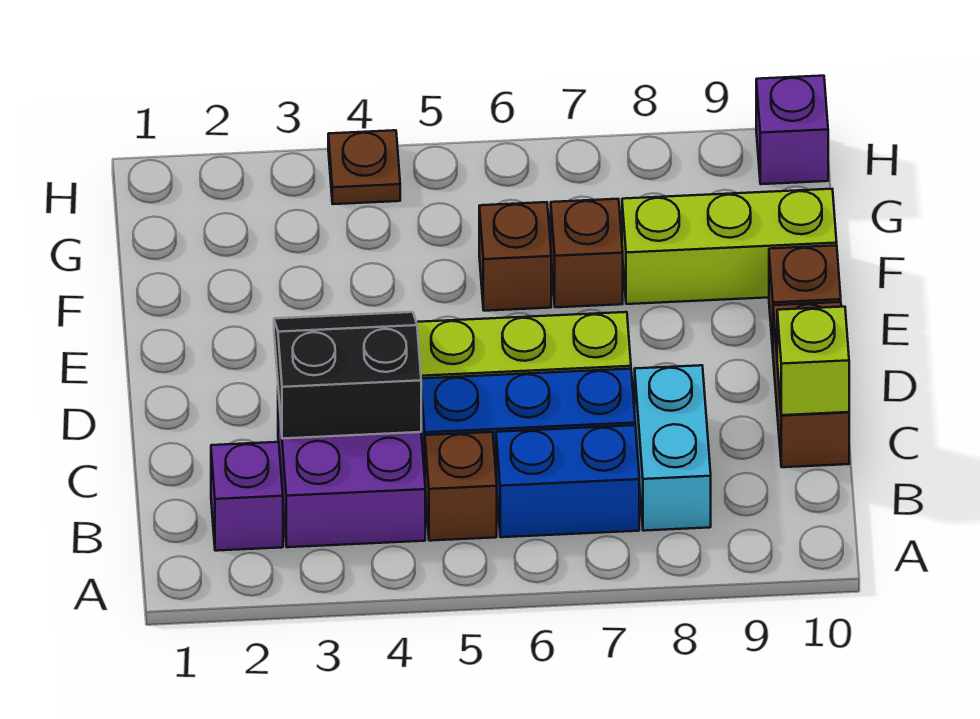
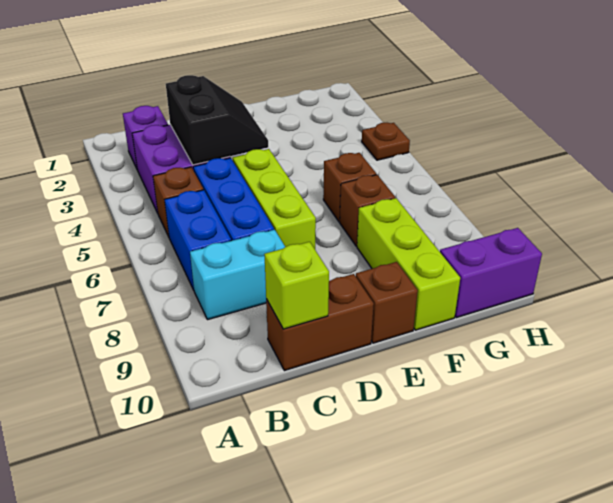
purple brick H10 level 1 -> purple brick G10:H10 level 1

